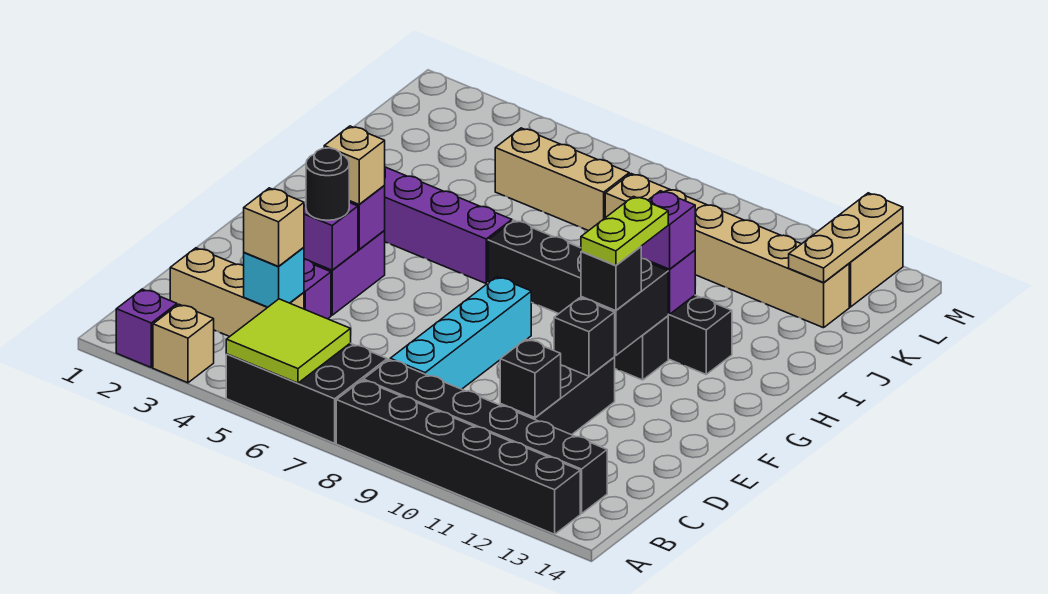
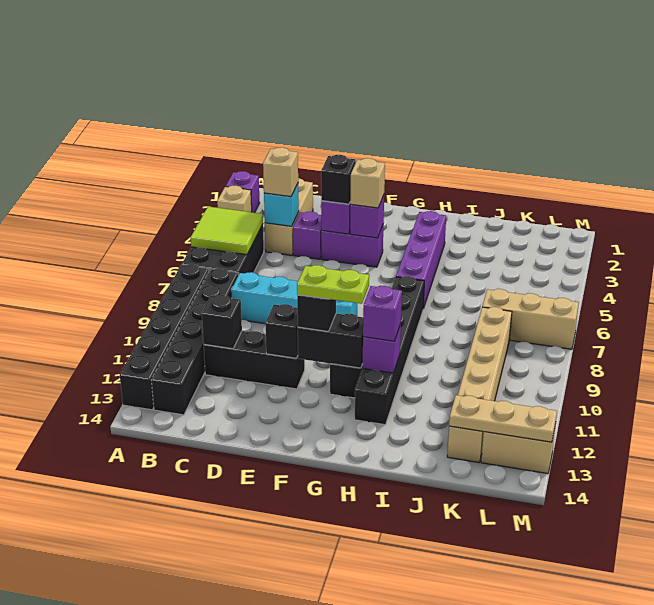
black round brick E4 level 3 -> black brick E4 level 3
tan brick K5:K7 level 1 -> tan brick K7:M7 level 1

